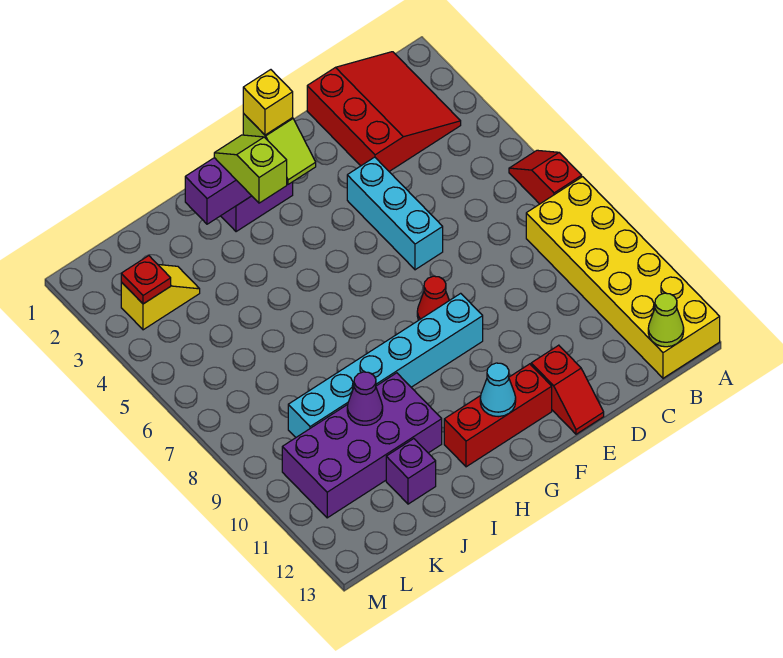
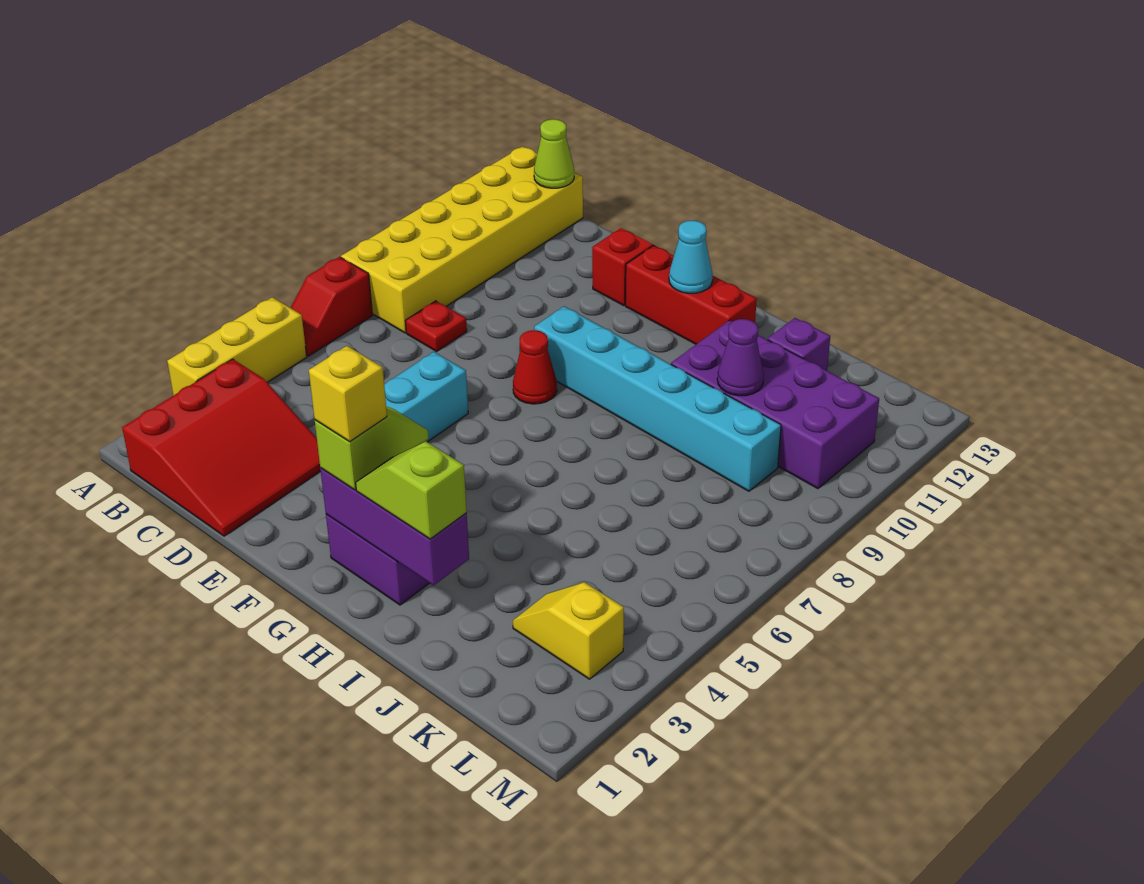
none -> yellow brick A3:A5 level 1
red slope B1:D3 level 1 top D -> red slope B1:D3 level 1 top B
lime slope H2:H3 level 3 top 3 -> lime slope H2:I2 level 3 top I
red plate L3 level 2 -> red plate C8 level 1

